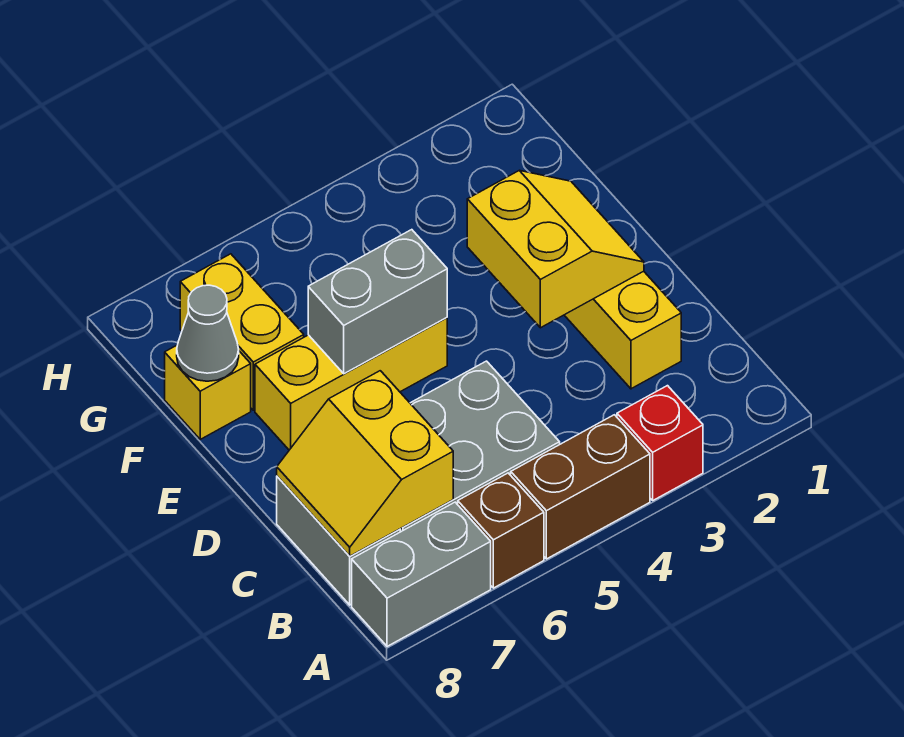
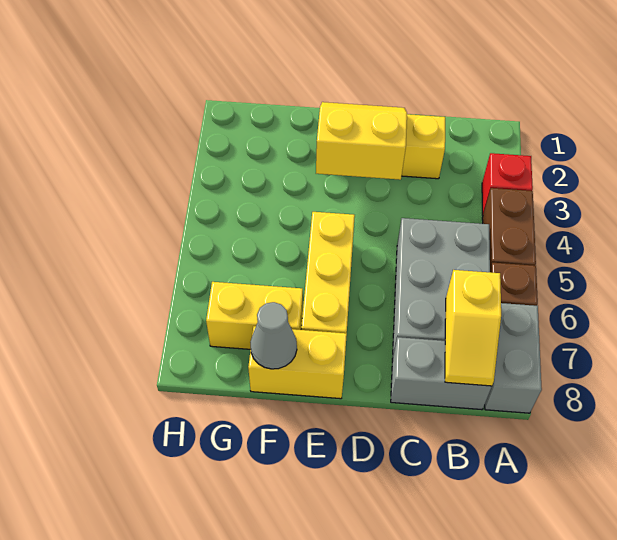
yellow slope B7:C8 level 2 top 7 -> yellow slope B7:B8 level 2 top 7
grey brick E5:E6 level 2 -> none
yellow brick F8 level 1 -> yellow brick E8:F8 level 1

